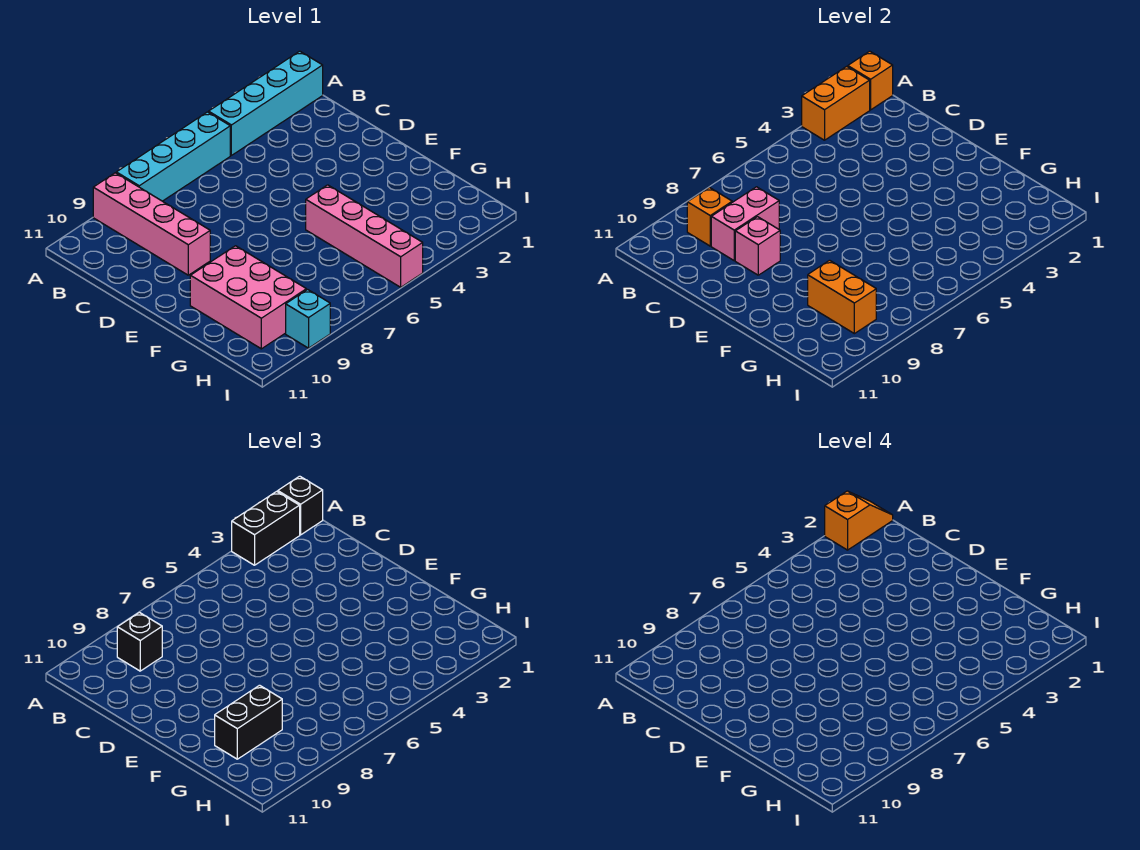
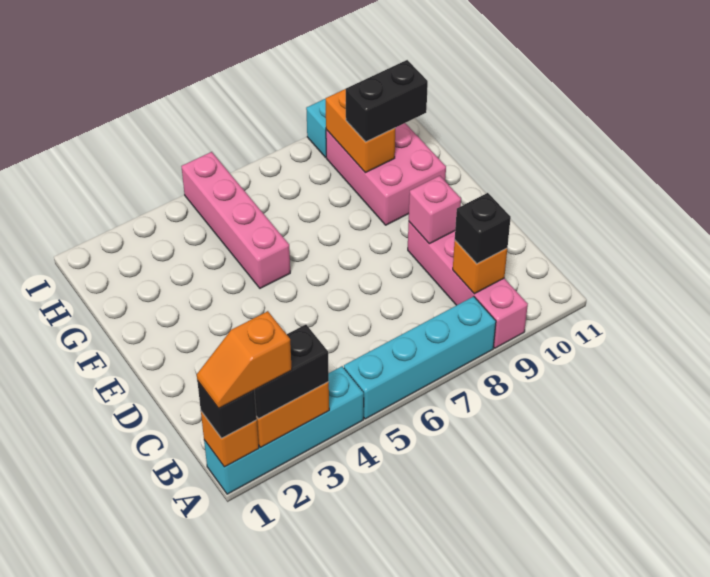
pink brick C8:C9 level 2 -> none

